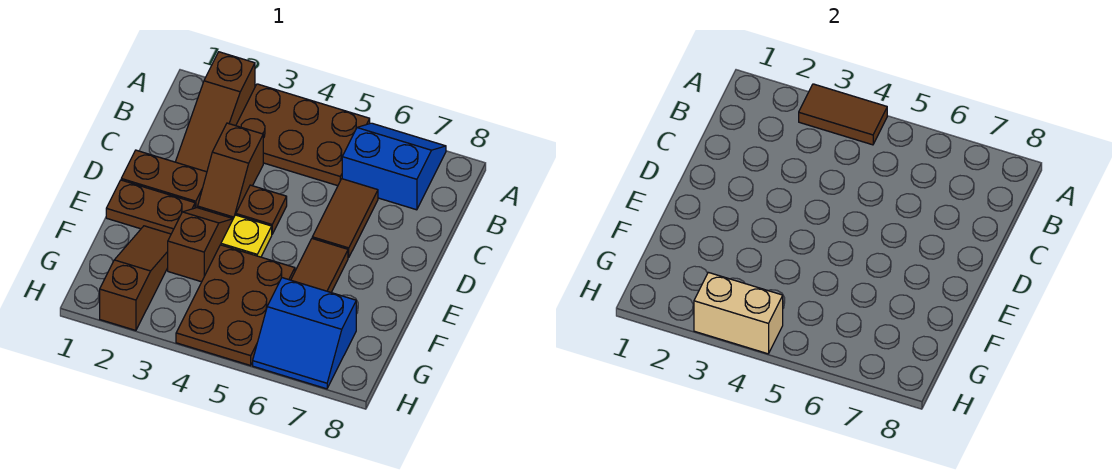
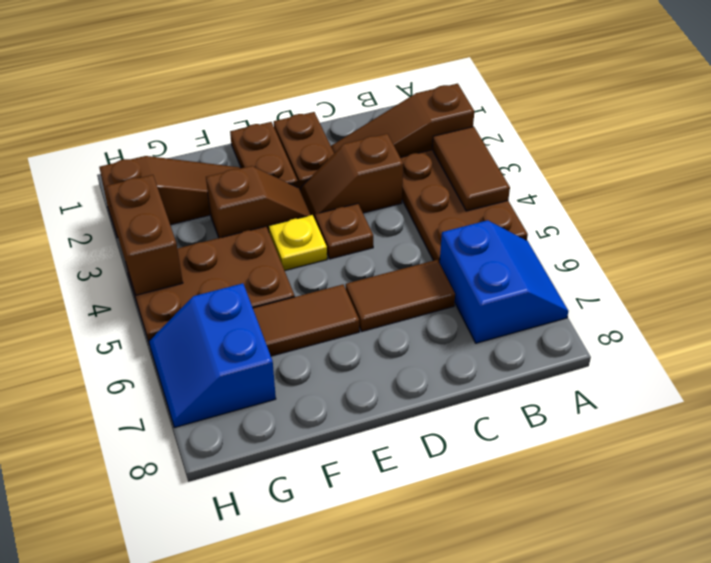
tan brick H3:H4 level 2 -> brown brick H3:H4 level 2

